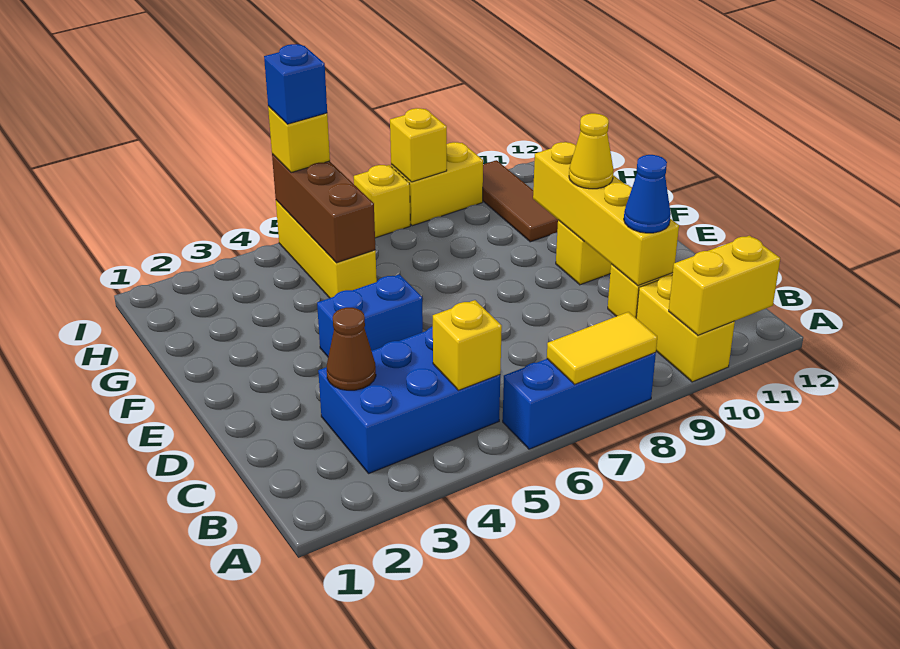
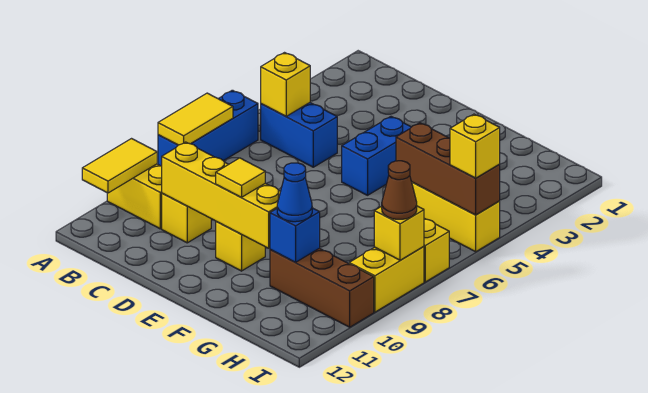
yellow brick A10:A11 level 2 -> yellow tile A10:A11 level 2
blue brick B3:C5 level 1 -> blue brick B5:C5 level 1
brown cone C3 level 2 -> brown cone I8 level 3
blue cone C10 level 3 -> blue cone G10 level 3
yellow cone E10 level 3 -> yellow tile E10 level 3
brown tile G10:I10 level 1 -> brown brick G10:I10 level 1
blue brick I5 level 4 -> blue brick G10 level 2

